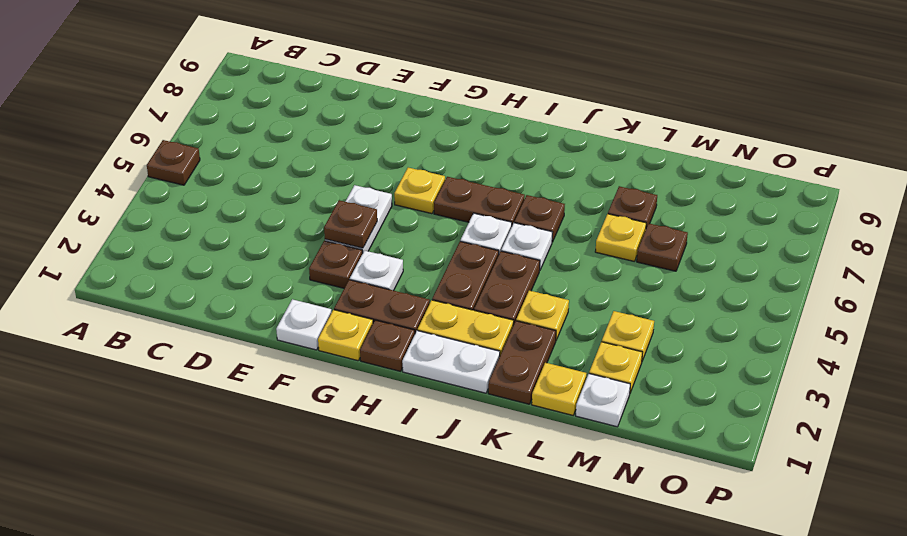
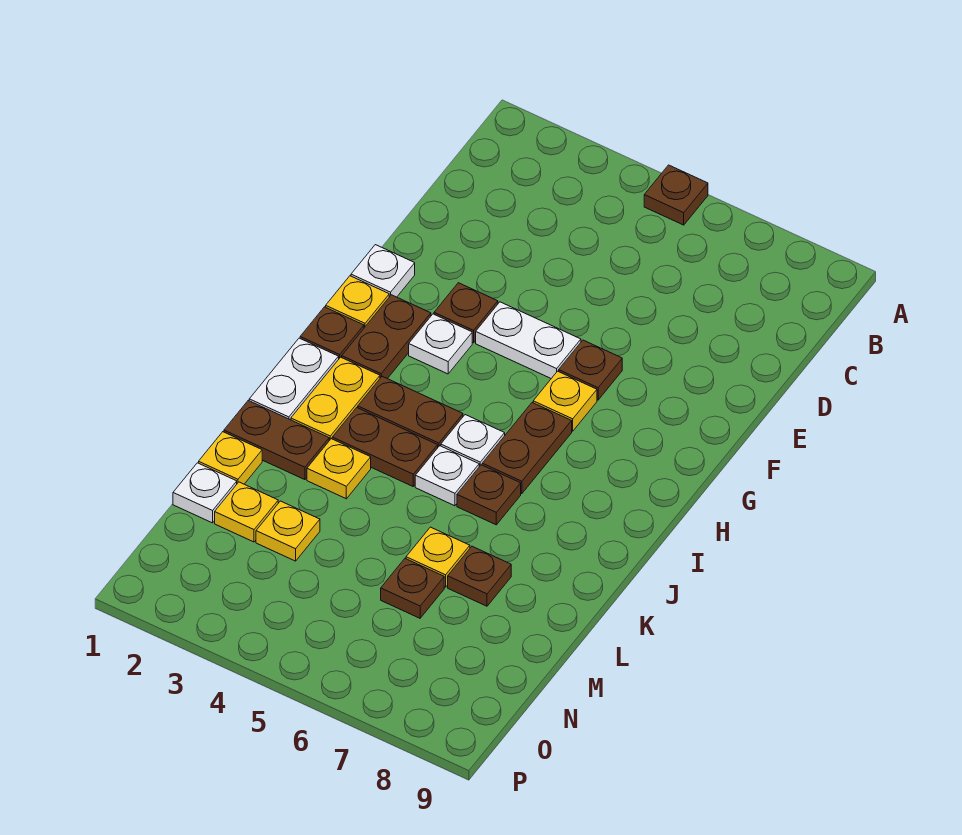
brown plate F4 level 2 -> brown plate F6 level 1

